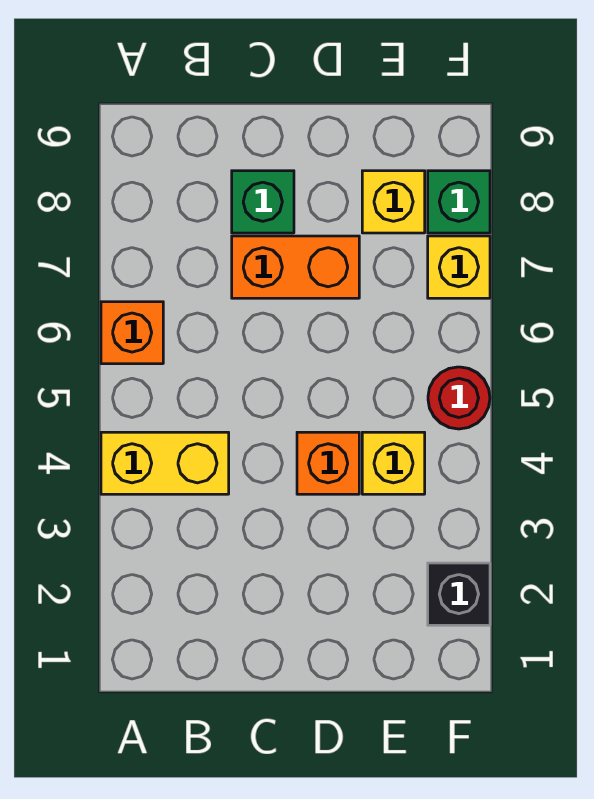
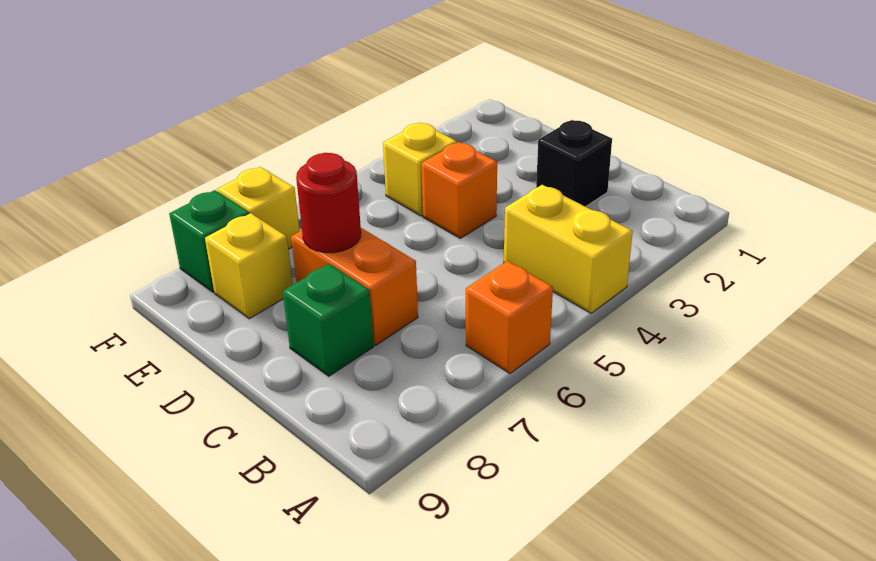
black brick F2 level 1 -> black brick C2 level 1
red round brick F5 level 1 -> red round brick D7 level 2

